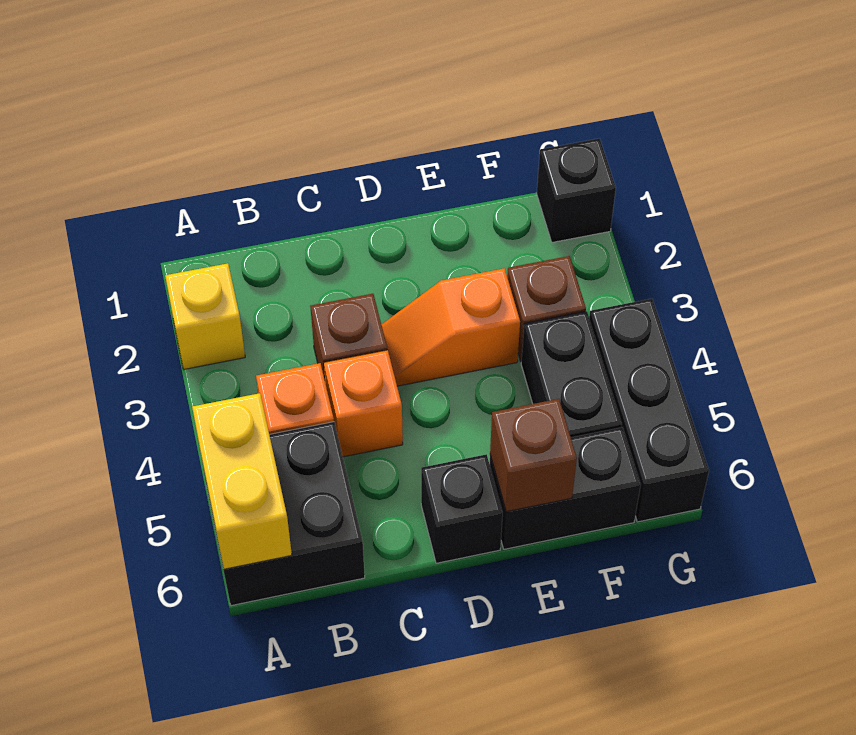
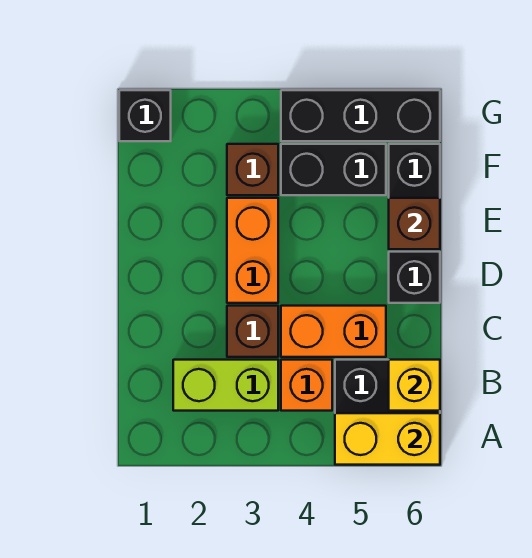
yellow brick A2 level 1 -> yellow brick B6 level 2
none -> lime brick B2:B3 level 1
orange brick C4 level 1 -> orange brick C4:C5 level 1
orange slope D3:E3 level 1 top E -> orange brick D3:E3 level 1

